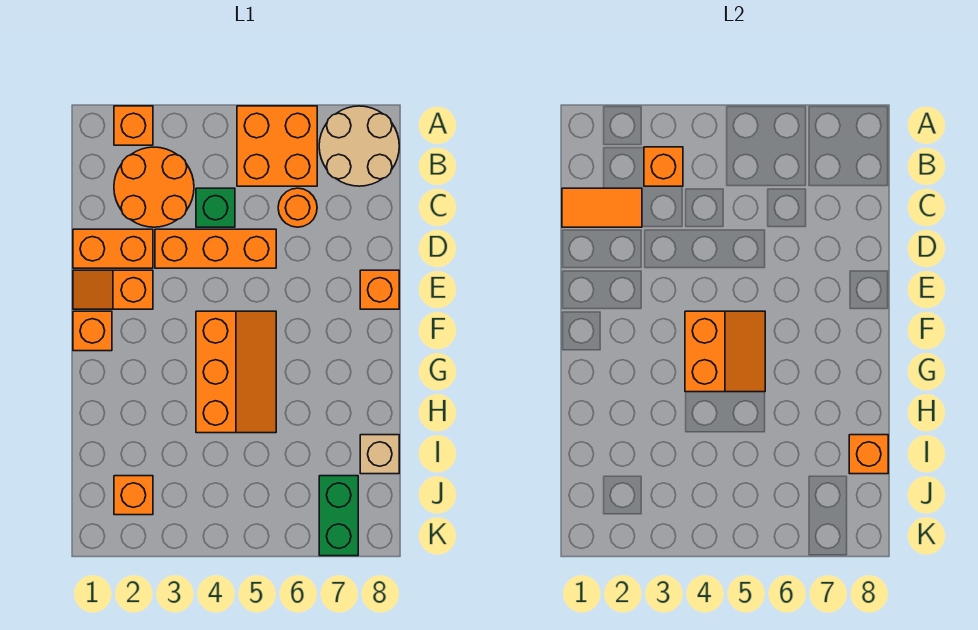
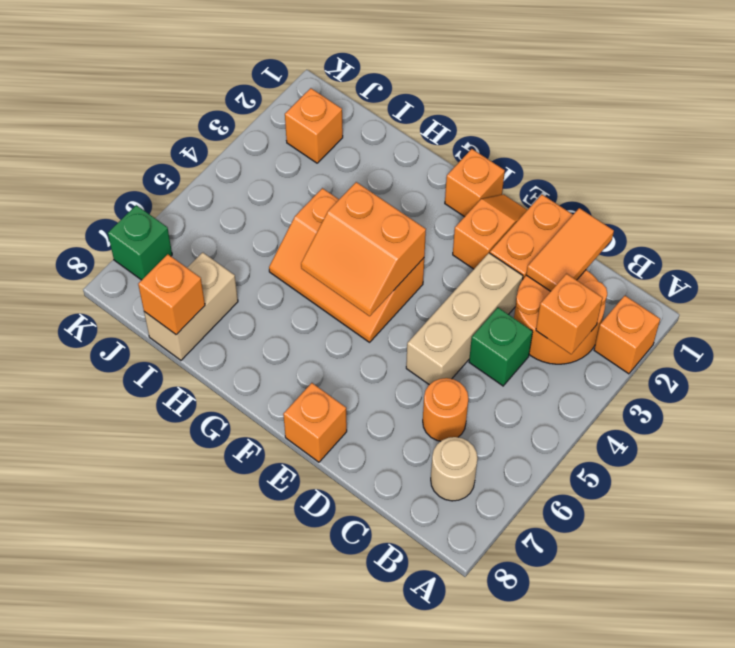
orange brick A5:B6 level 1 -> none
tan round brick A7:B8 level 1 -> tan round brick B7 level 1
orange brick D3:D5 level 1 -> tan brick D3:D5 level 1
tan brick I8 level 1 -> tan brick I7:I8 level 1
green brick J7:K7 level 1 -> green brick K7 level 1

